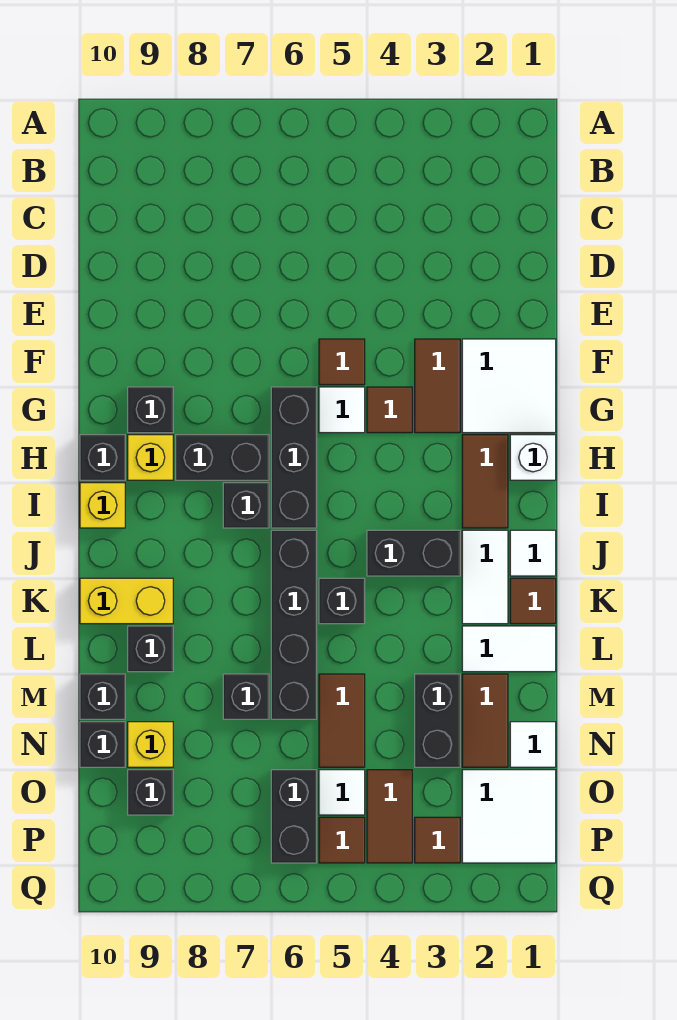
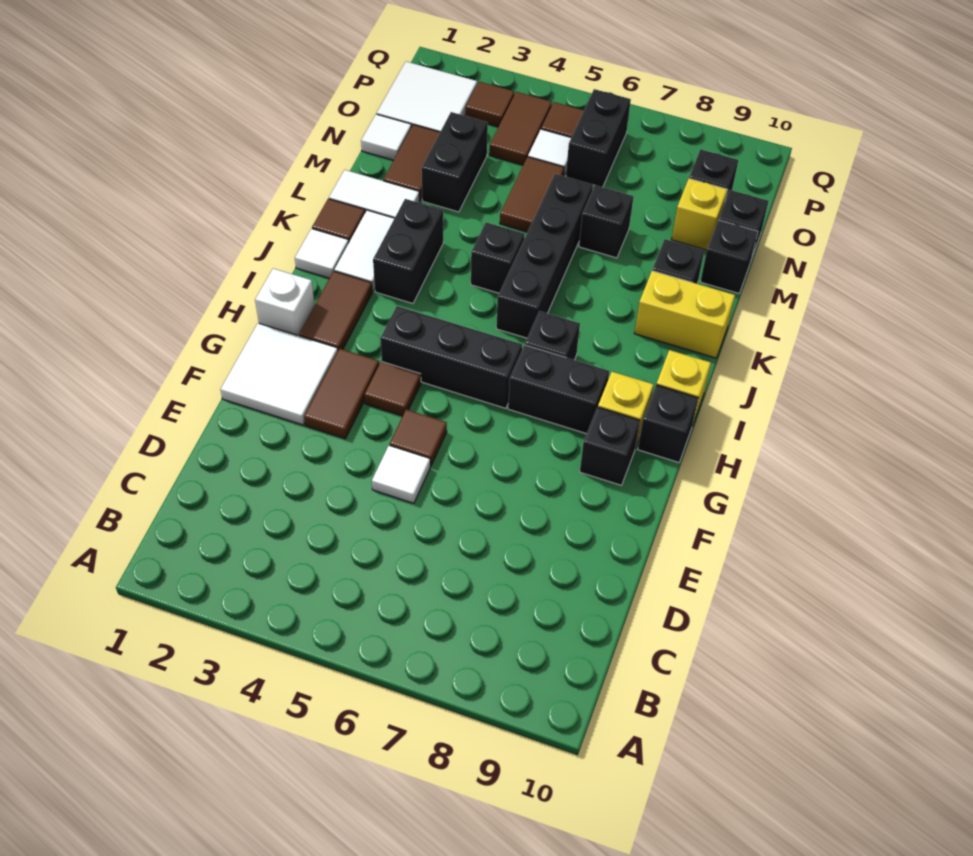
white tile G5 level 1 -> white tile E5 level 1
black brick G6:I6 level 1 -> black brick H4:H6 level 1
black brick J3:J4 level 1 -> black brick J3:K3 level 1

